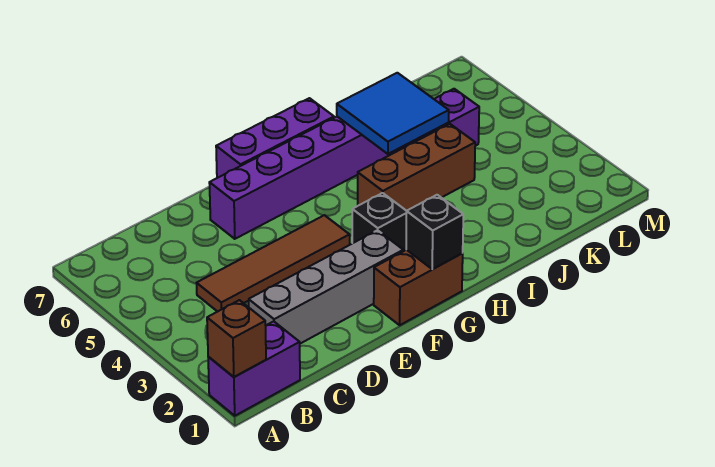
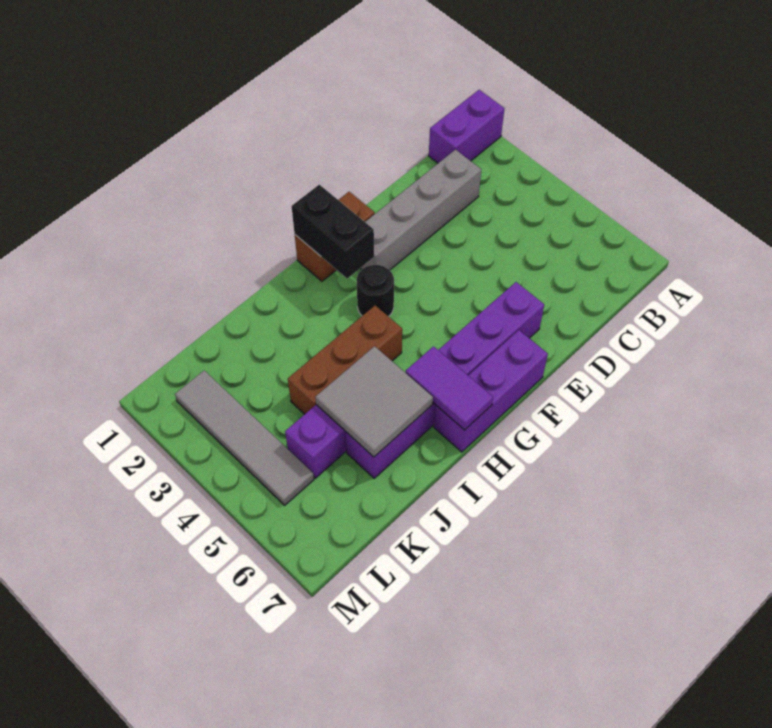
brown brick A1 level 2 -> none
brown tile C4:F4 level 1 -> none
black brick G1 level 2 -> black brick G1:G2 level 2
black brick G3 level 1 -> black round brick G3 level 1
none -> purple tile H6:H7 level 2
blue tile I5:J6 level 2 -> grey tile I5:J6 level 2
none -> grey tile L2:L5 level 1

